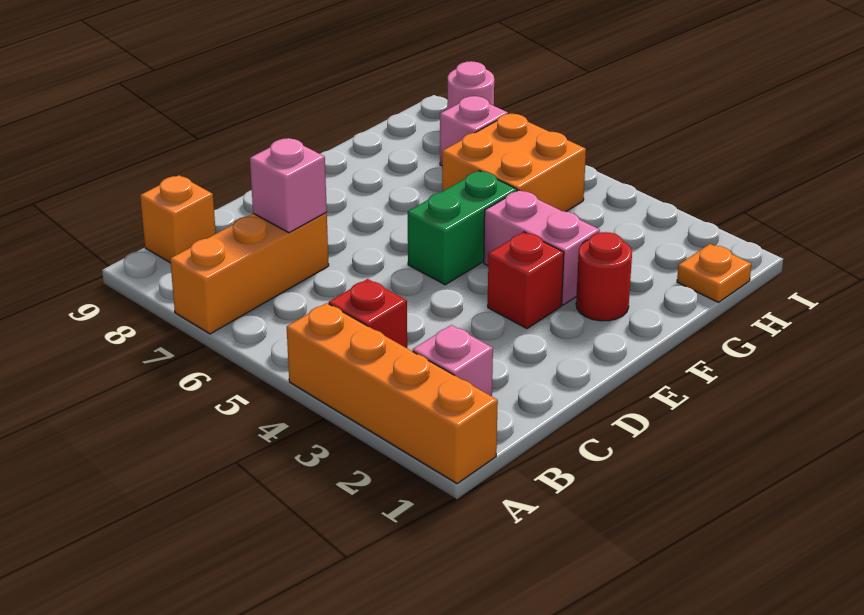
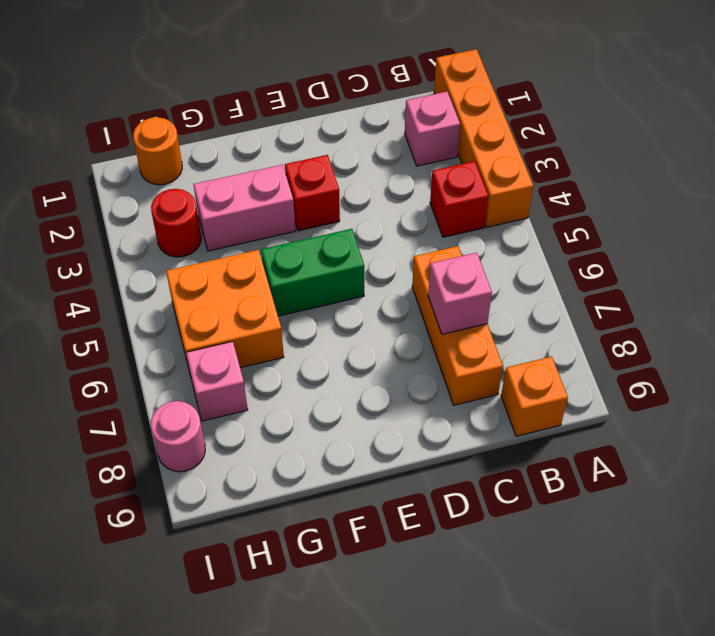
orange brick A7:C7 level 1 -> orange brick C6:C8 level 1
red round brick F2 level 1 -> red round brick H3 level 1
pink brick F3:F4 level 1 -> pink brick F3:G3 level 1
orange plate H1 level 1 -> orange round brick H1 level 1

